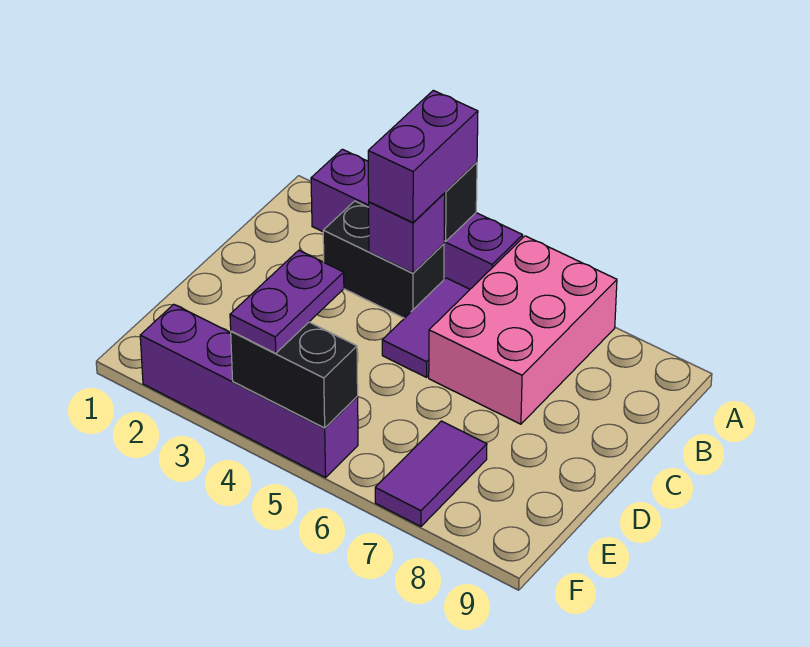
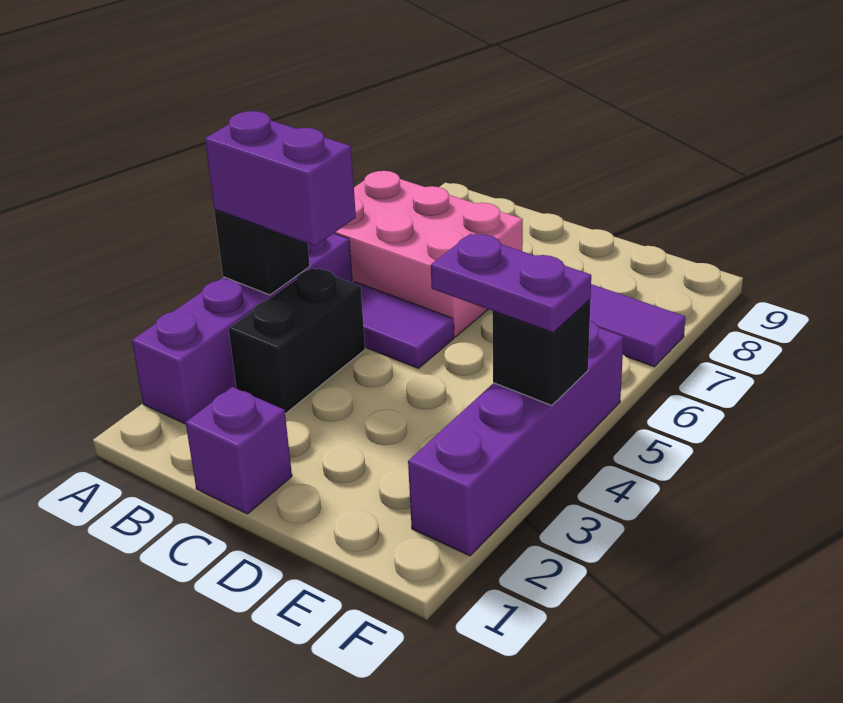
purple brick B4 level 2 -> purple brick C1 level 1
black brick F4:F5 level 2 -> black brick F4 level 2

